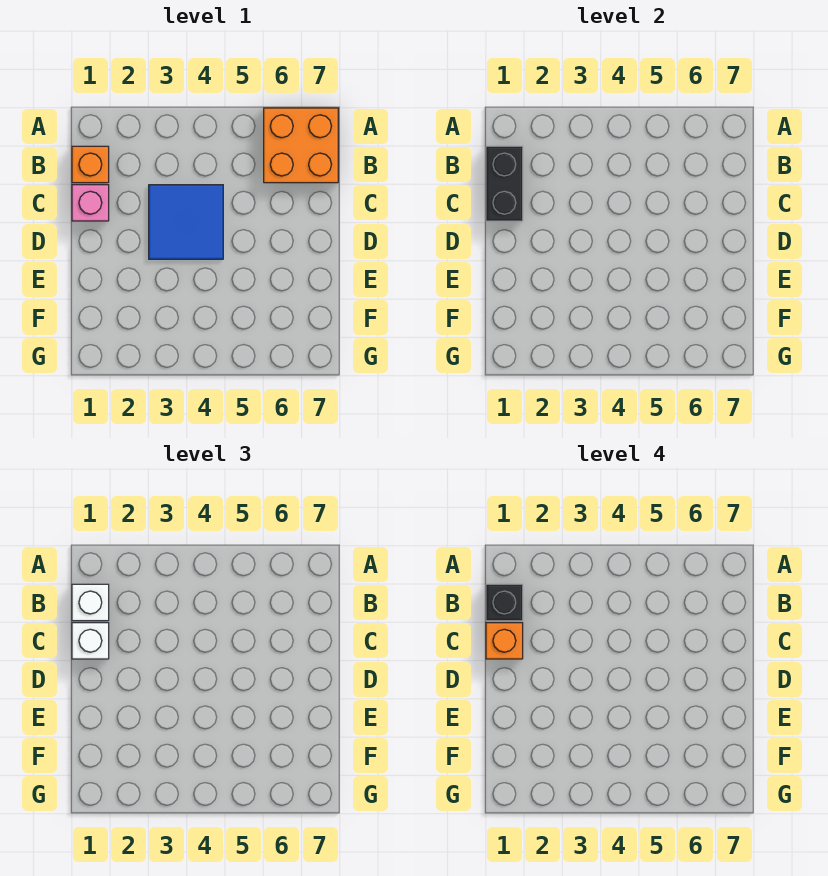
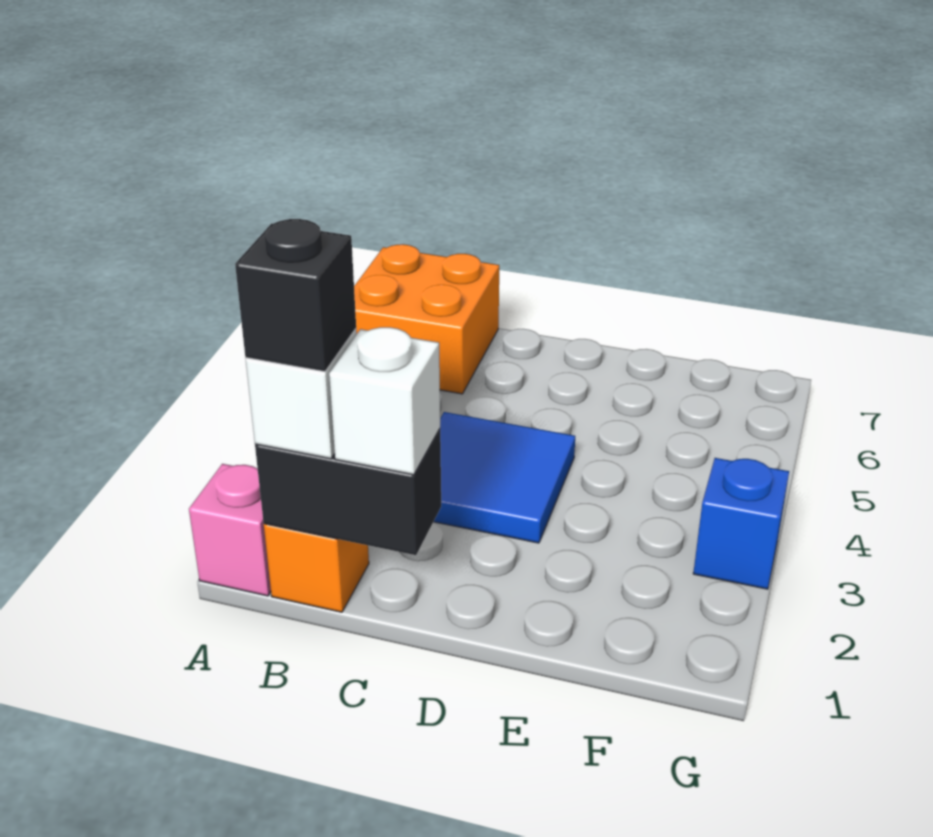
pink brick C1 level 1 -> pink brick A1 level 1
orange brick C1 level 4 -> none
none -> blue brick G3 level 1

